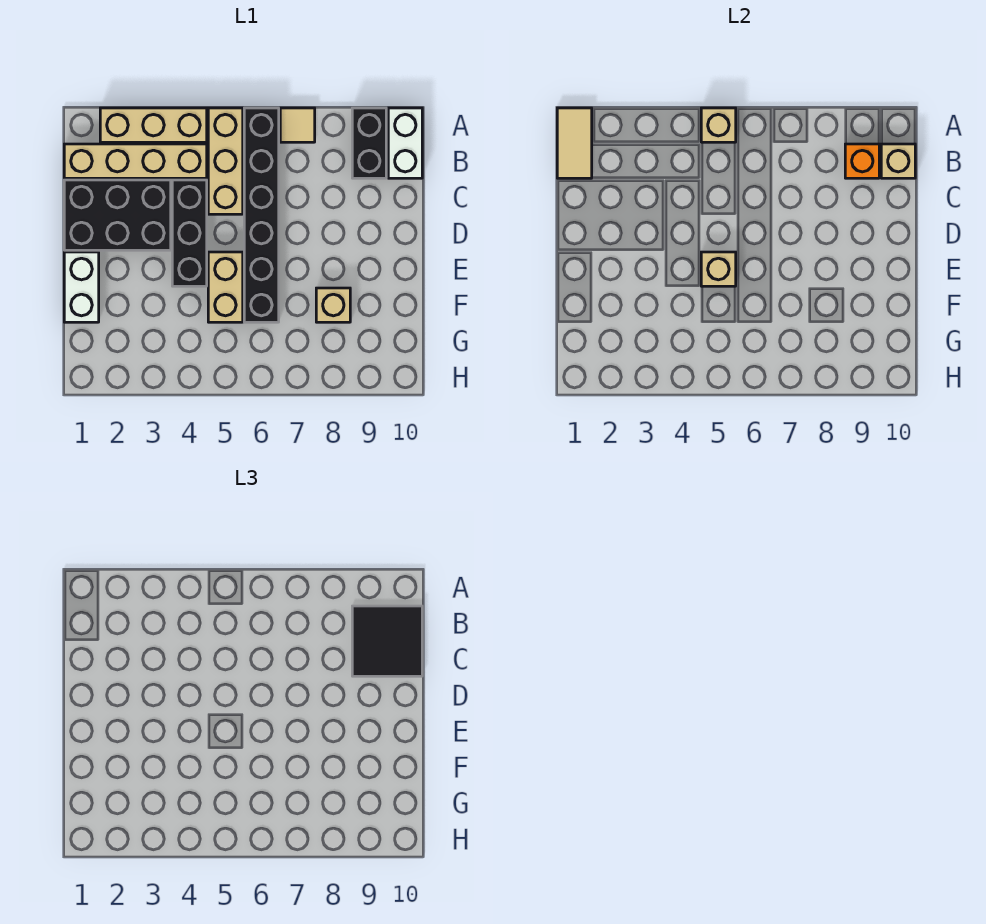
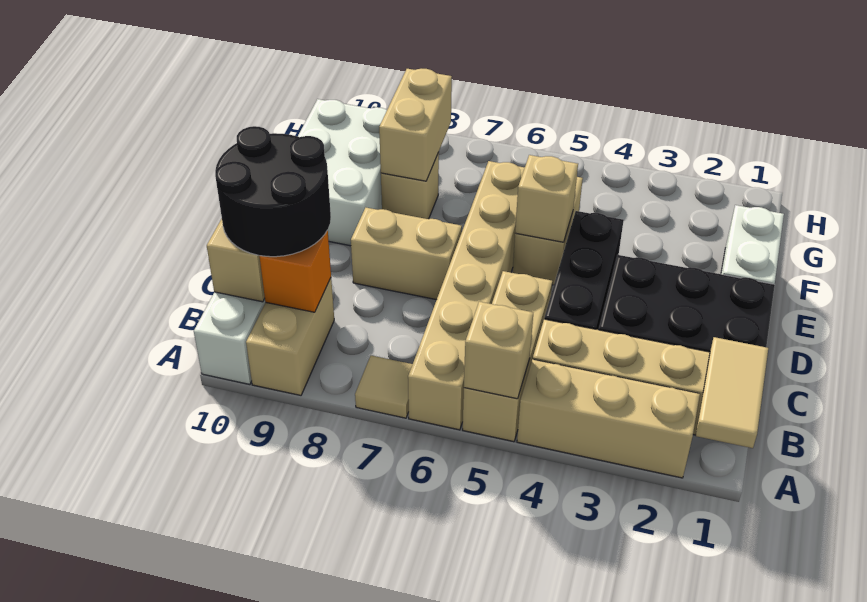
black brick A6:F6 level 1 -> tan brick A6:F6 level 1
black brick A9:B9 level 1 -> tan brick A9:B9 level 1
black tile B9:C10 level 3 -> black round brick B9:C10 level 3
none -> tan brick D7:D8 level 1
none -> white brick E9:G10 level 1
none -> tan brick F8:G8 level 2

